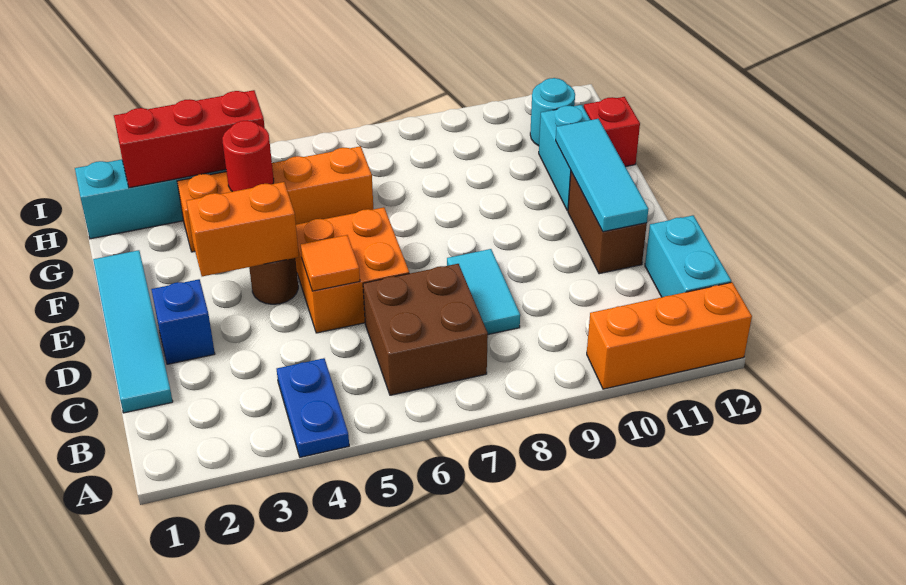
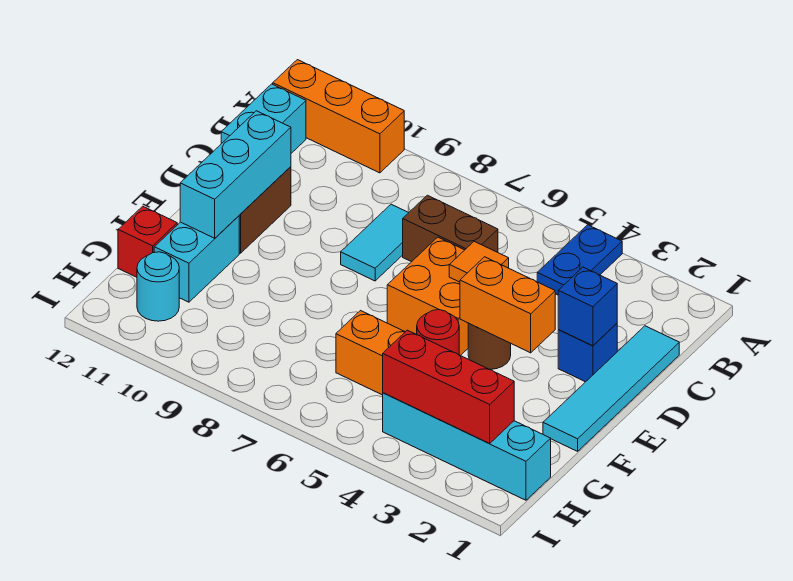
brown brick B6:C7 level 1 -> brown brick C6:C7 level 1
none -> blue brick D2 level 2
cyan tile D11:F11 level 2 -> cyan brick D11:F11 level 2

